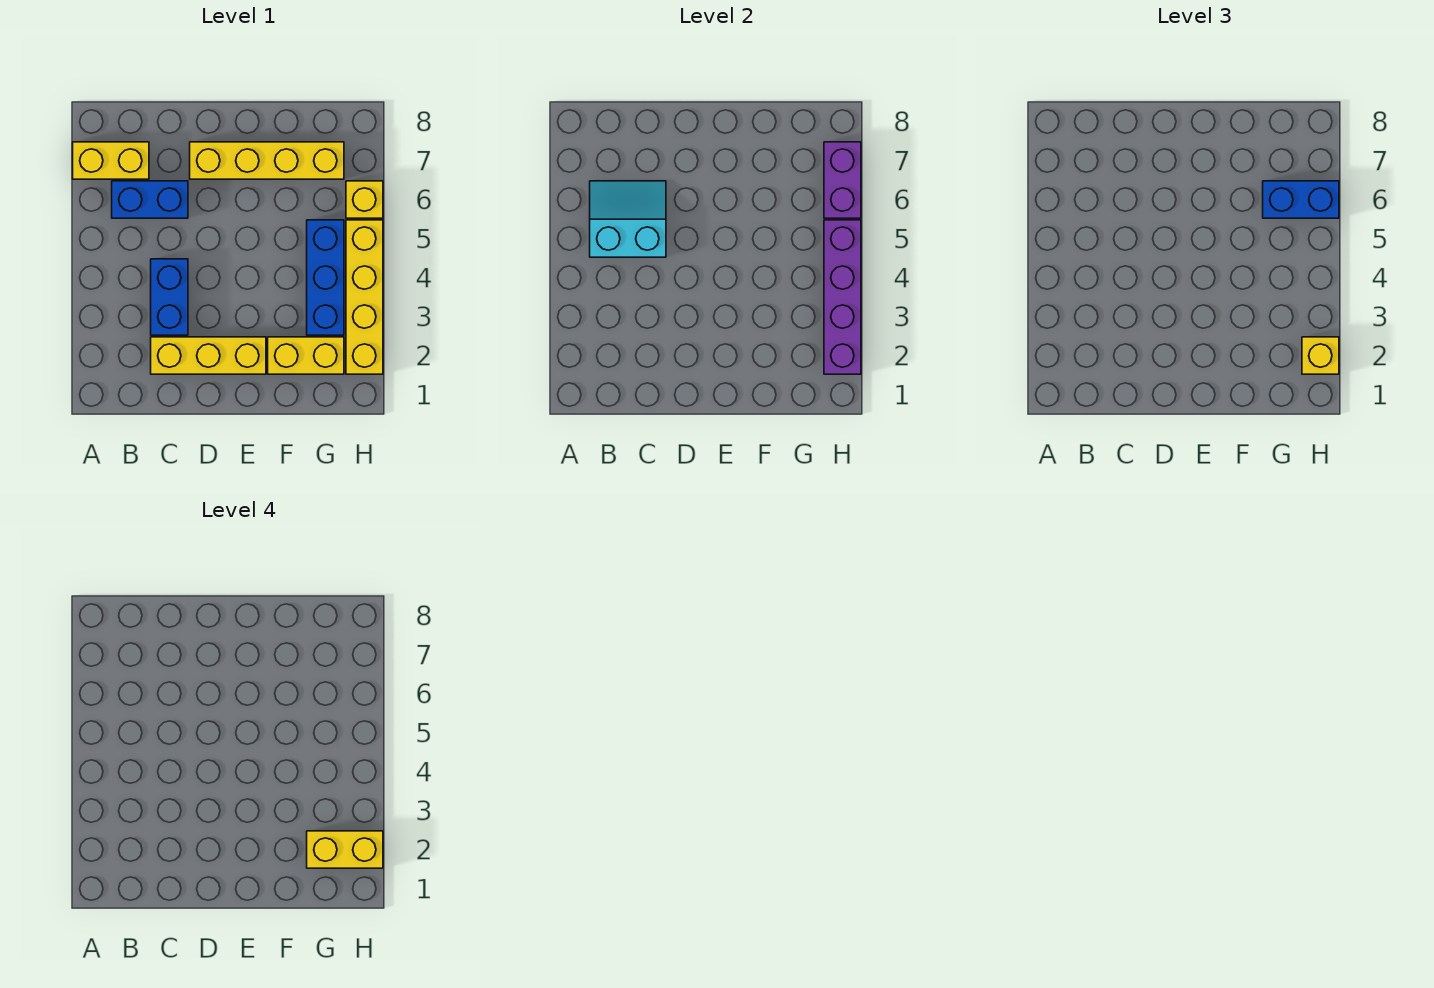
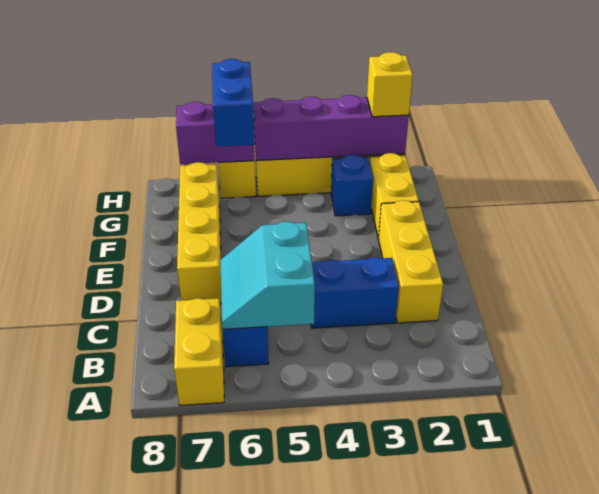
yellow brick G2:H2 level 4 -> none
blue brick G3:G5 level 1 -> blue brick G3 level 1

